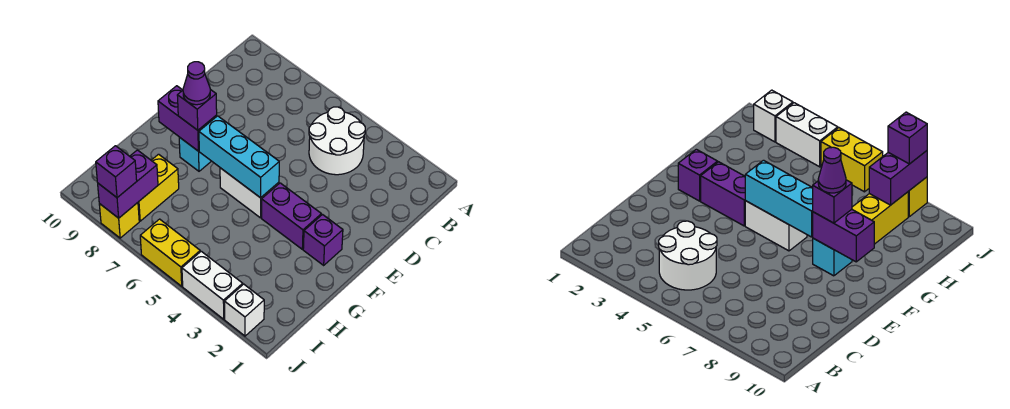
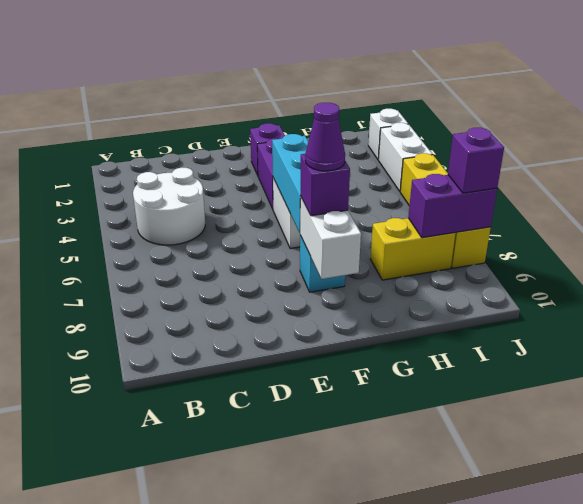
purple brick F8:F9 level 2 -> white brick F8:F9 level 2

